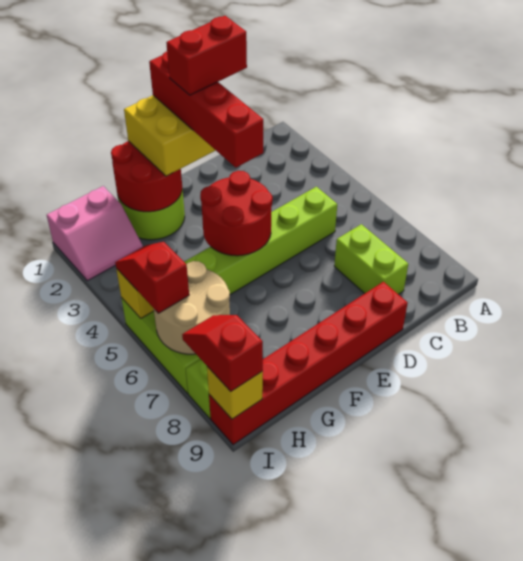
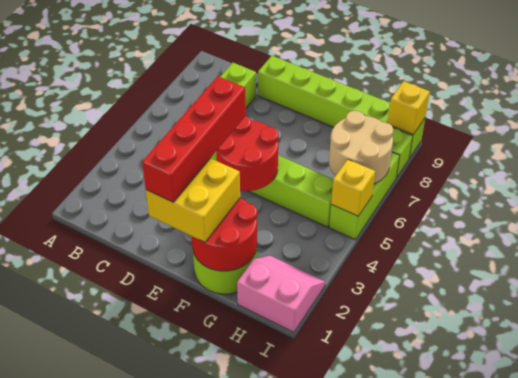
red brick D2:E2 level 5 -> none
red brick D9:I9 level 1 -> lime brick D9:I9 level 1
red slope I5:I6 level 3 top 6 -> none
red slope I8:I9 level 3 top 9 -> none

